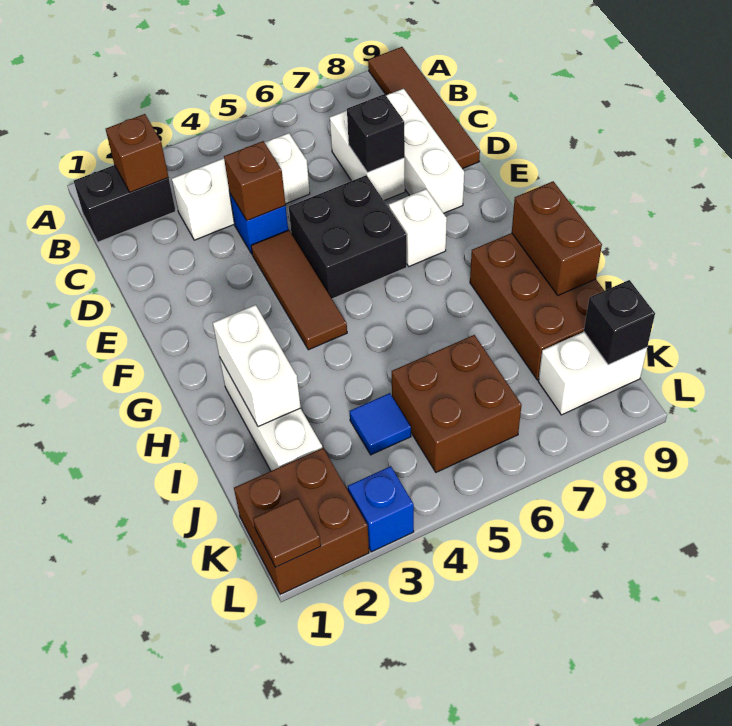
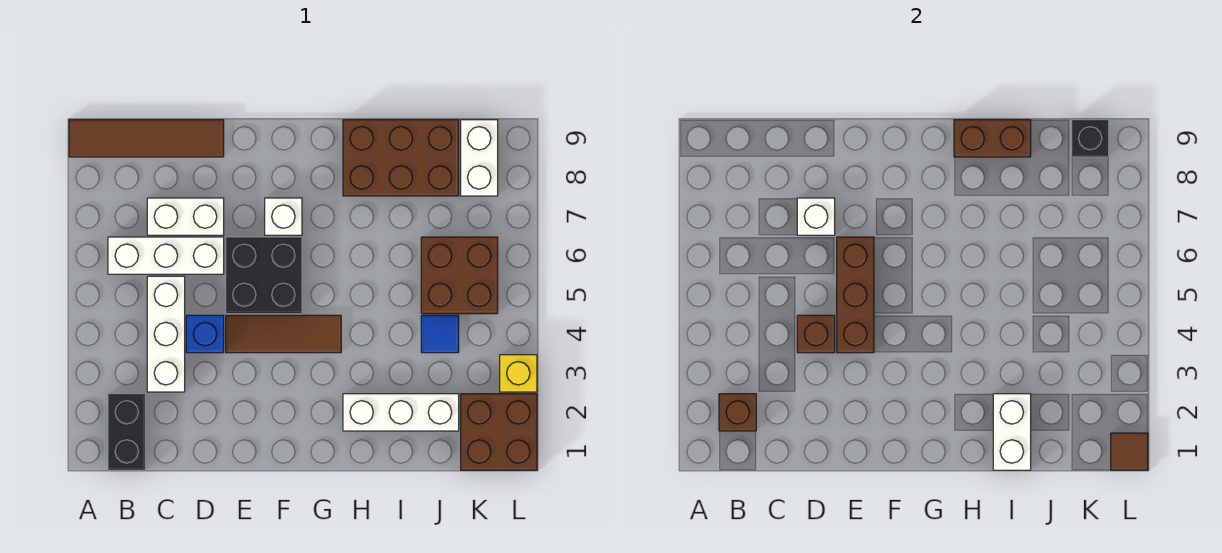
white brick C8:E8 level 1 -> white brick B6:D6 level 1
black brick D7 level 2 -> white brick D7 level 2
none -> brown brick E4:E6 level 2
white brick H2:I2 level 2 -> white brick I1:I2 level 2
blue brick L3 level 1 -> yellow brick L3 level 1

